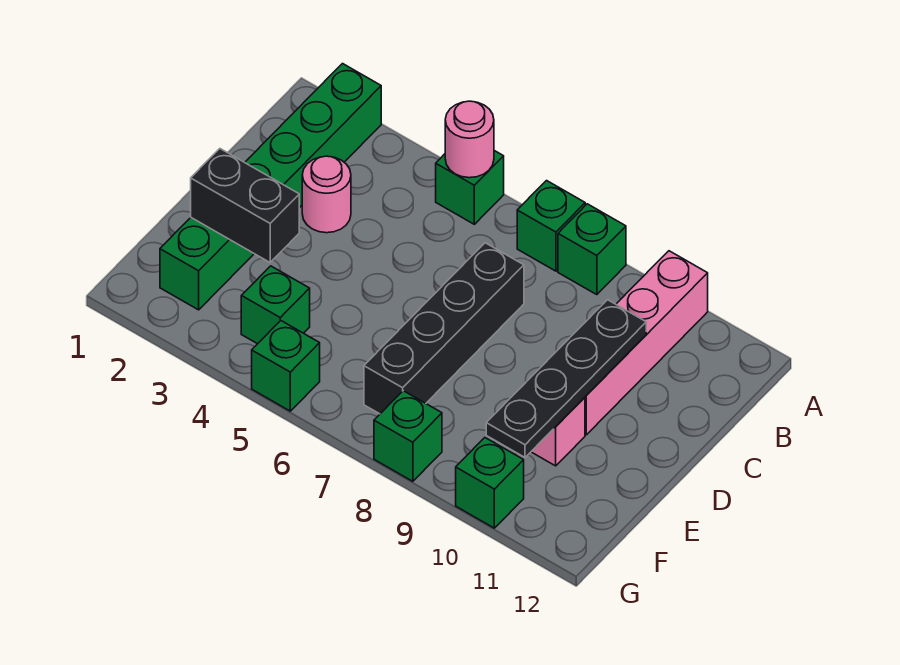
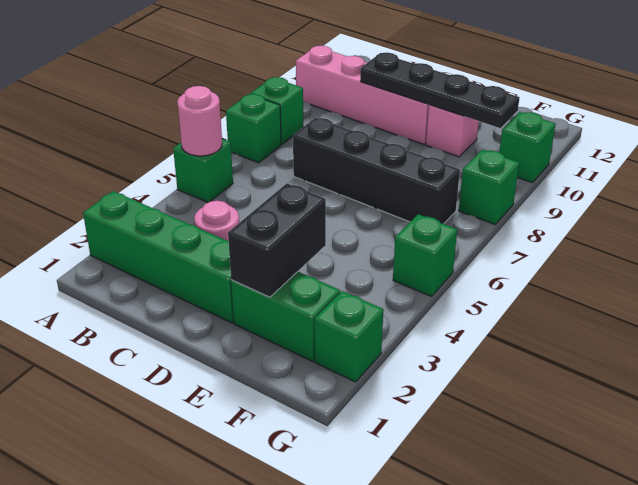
green brick F4 level 1 -> green brick G2 level 1

